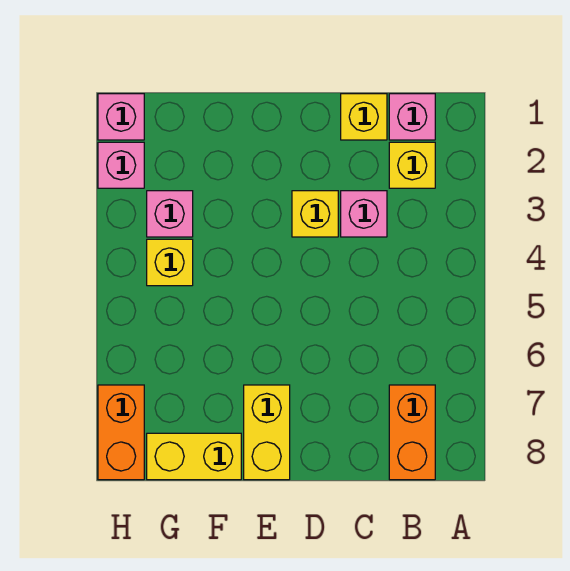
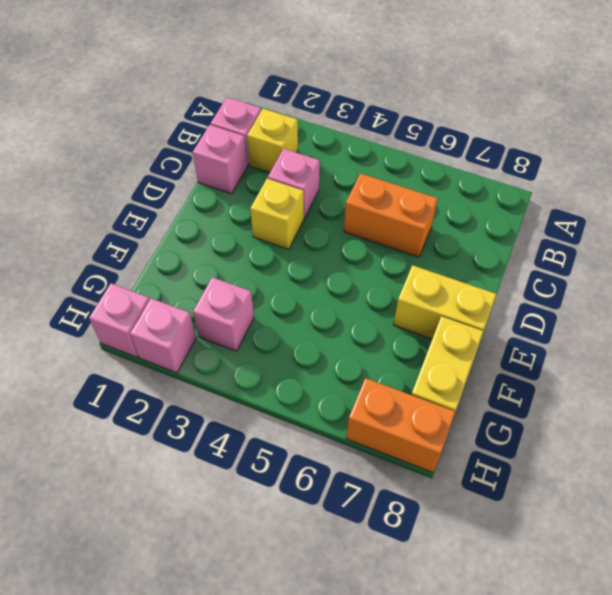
orange brick B7:B8 level 1 -> orange brick C5:C6 level 1
yellow brick C1 level 1 -> pink brick C1 level 1
yellow brick G4 level 1 -> none

